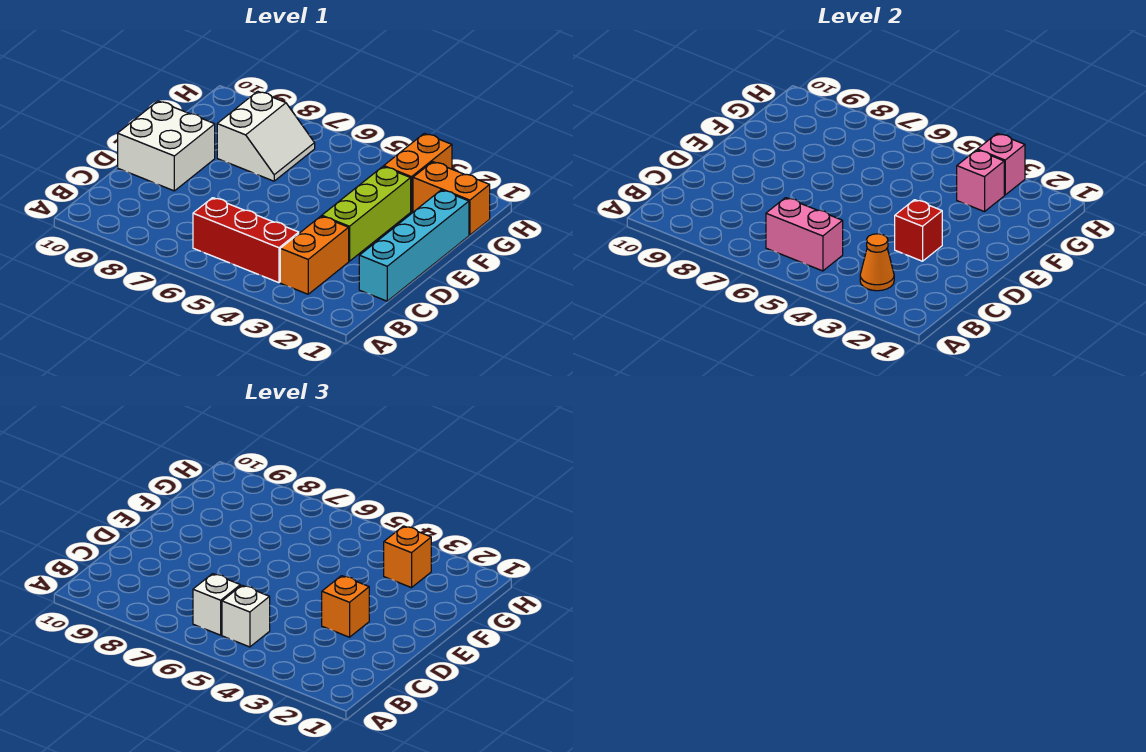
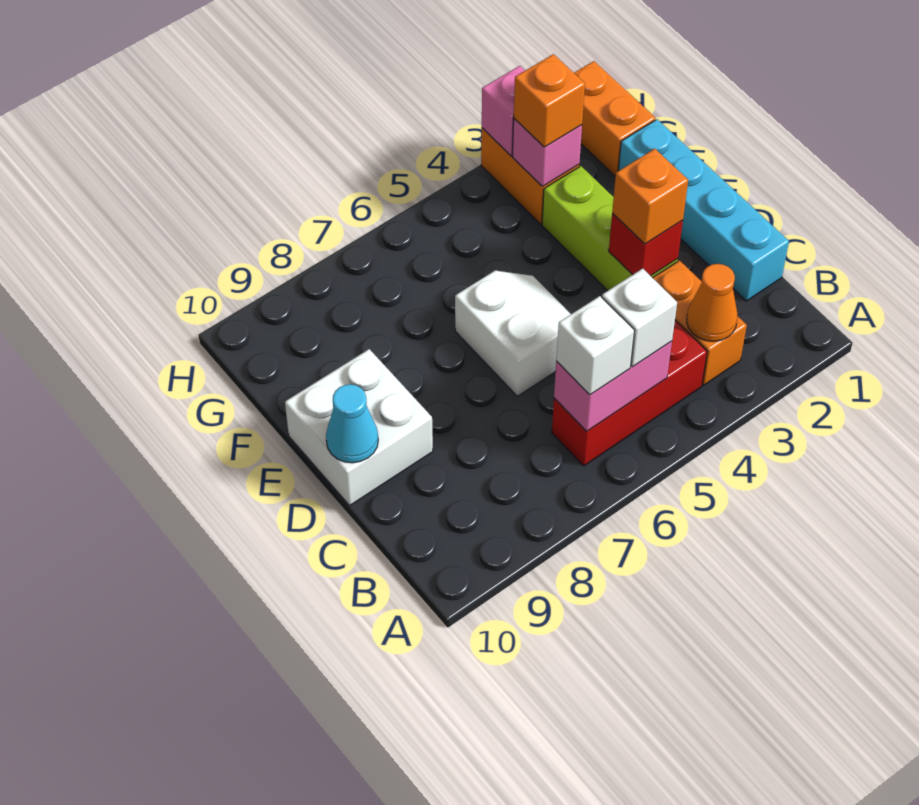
none -> cyan cone D10 level 2
white slope F7:G8 level 1 top 8 -> white slope D5:E6 level 1 top 6
orange brick G1:G2 level 1 -> orange brick G1:H1 level 1

